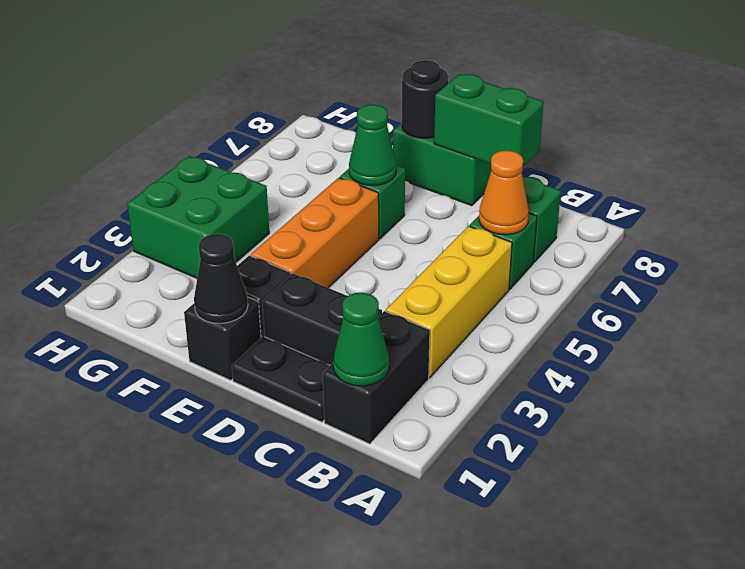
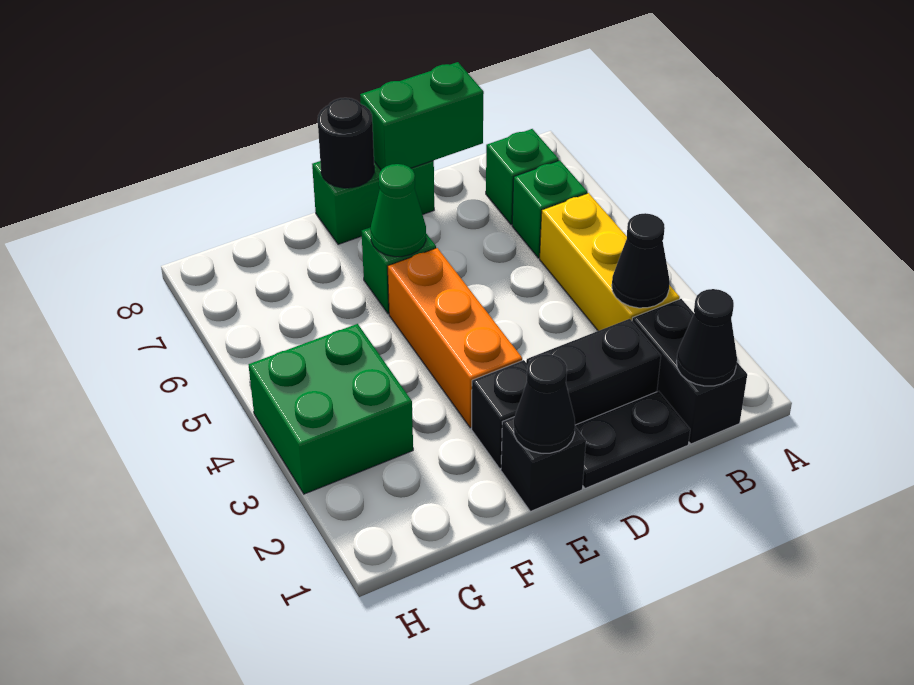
green cone B1 level 2 -> black cone B1 level 2
none -> black cone B3 level 2
orange cone B6 level 2 -> none

